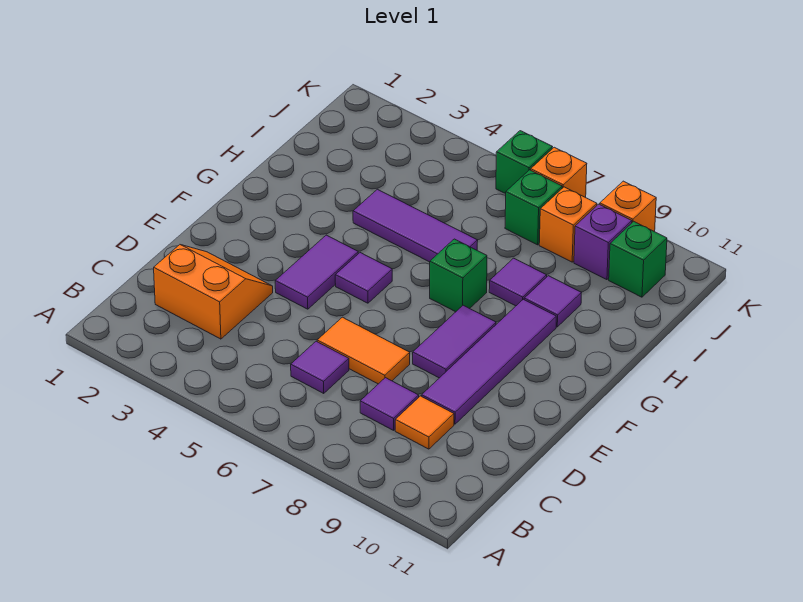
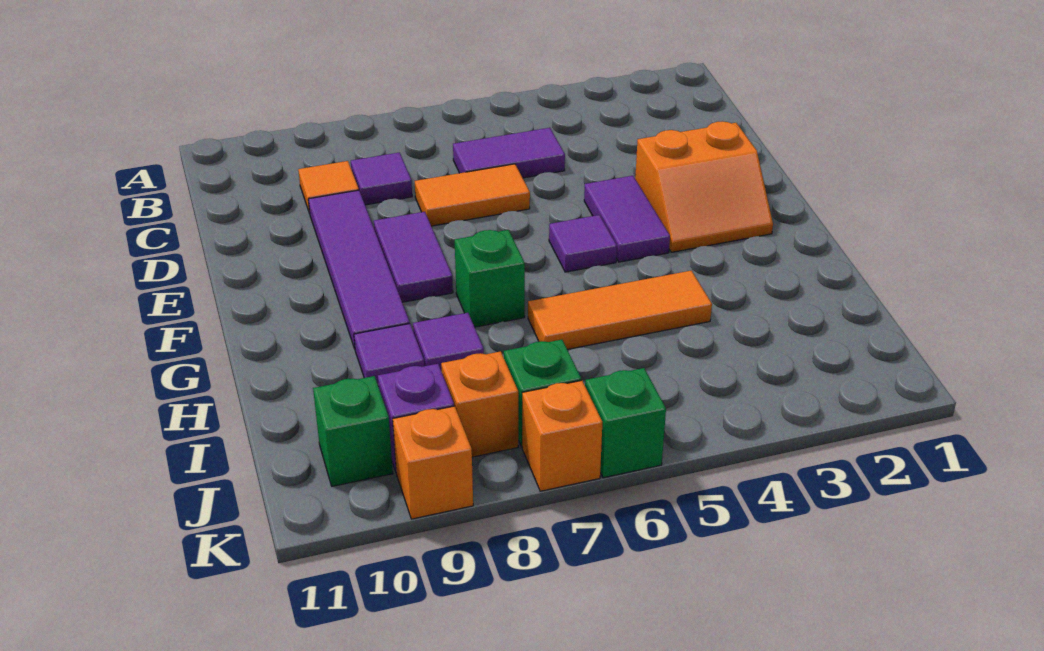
orange slope C2:D3 level 1 top C -> orange slope E2:F3 level 1 top E
purple tile C6 level 1 -> purple tile C5:C6 level 1
purple tile H4:H6 level 1 -> orange tile H4:H6 level 1

